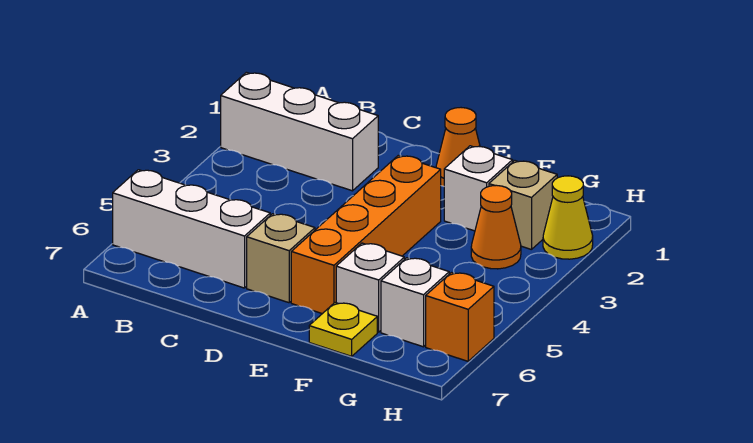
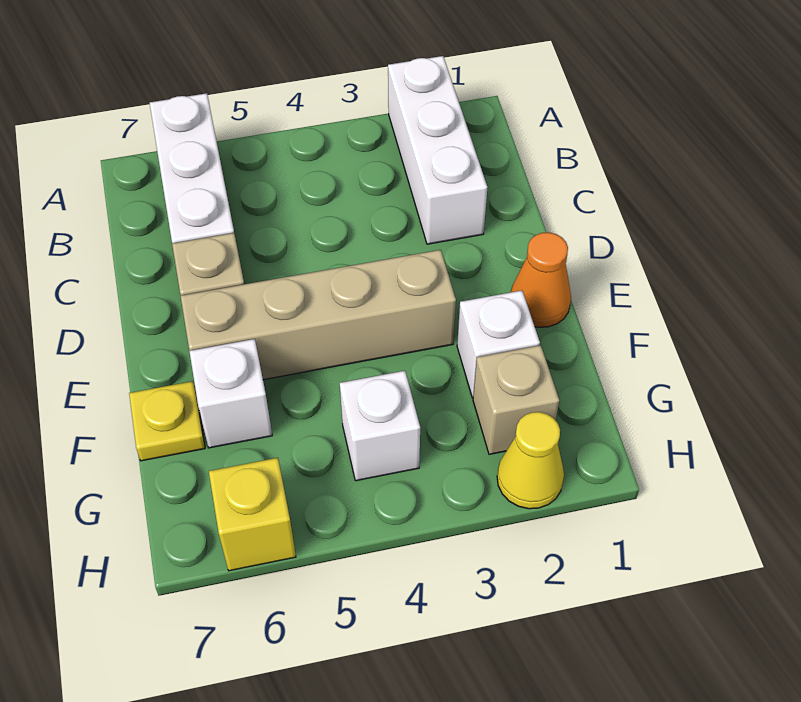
orange brick E3:E6 level 1 -> tan brick E3:E6 level 1
orange cone G3 level 1 -> none
white brick G6 level 1 -> white brick G4 level 1
orange brick H6 level 1 -> yellow brick H6 level 1

